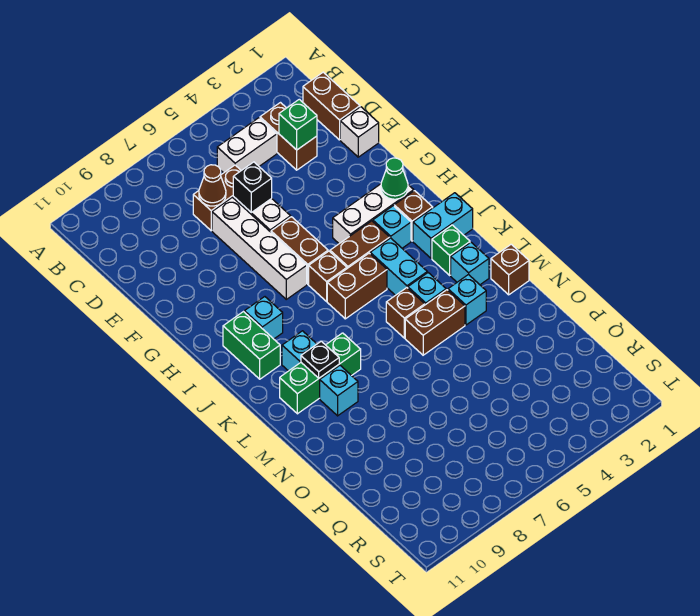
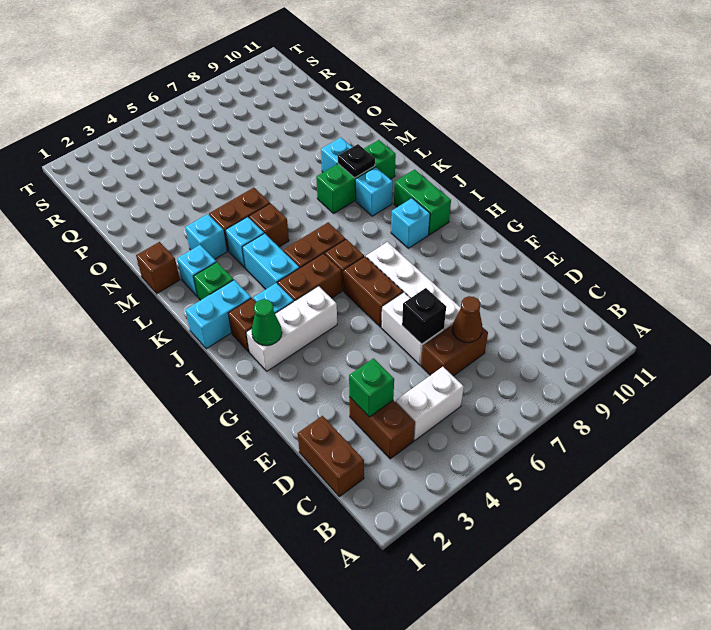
white brick E1 level 1 -> none

